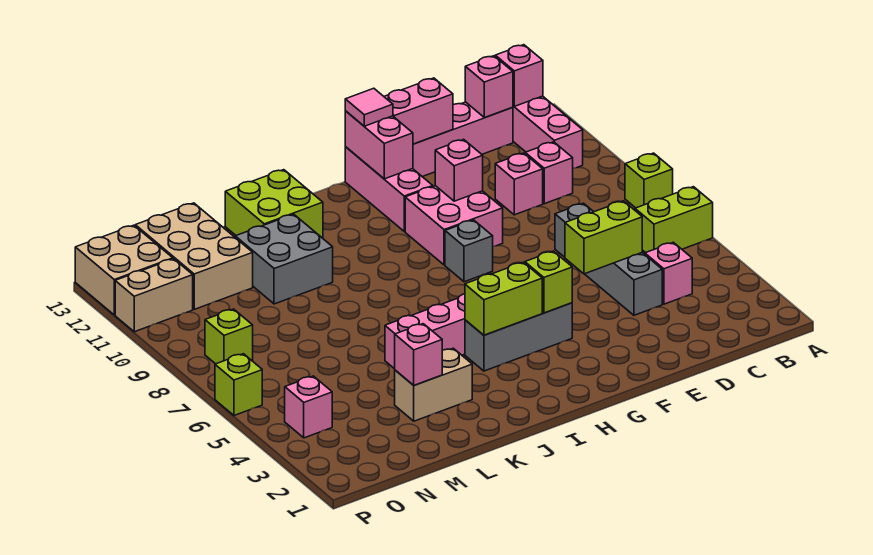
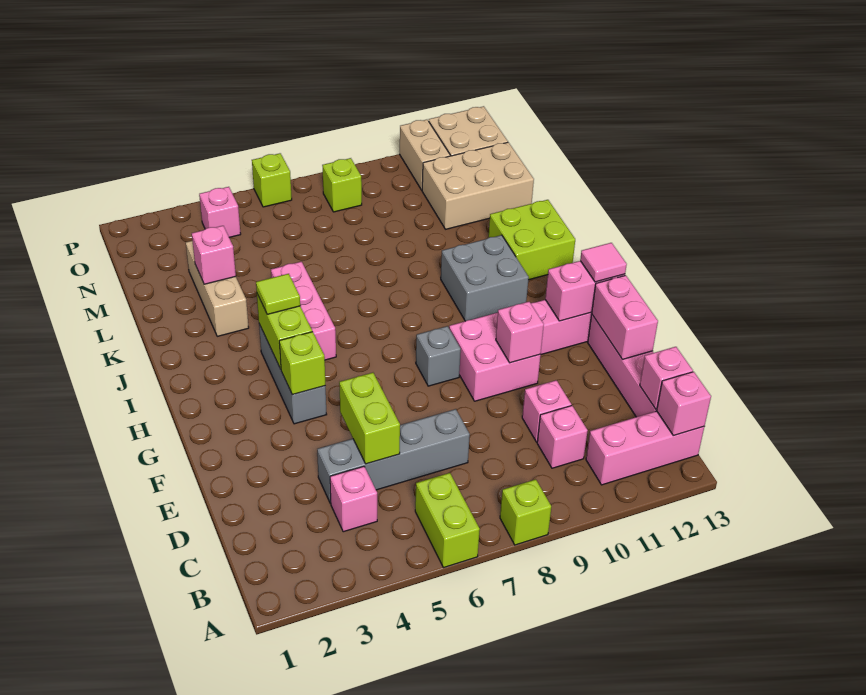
none -> lime tile I4 level 3
tan brick K3:L3 level 1 -> tan brick K3:M3 level 1
grey brick K10:L11 level 1 -> grey brick I10:J11 level 1

